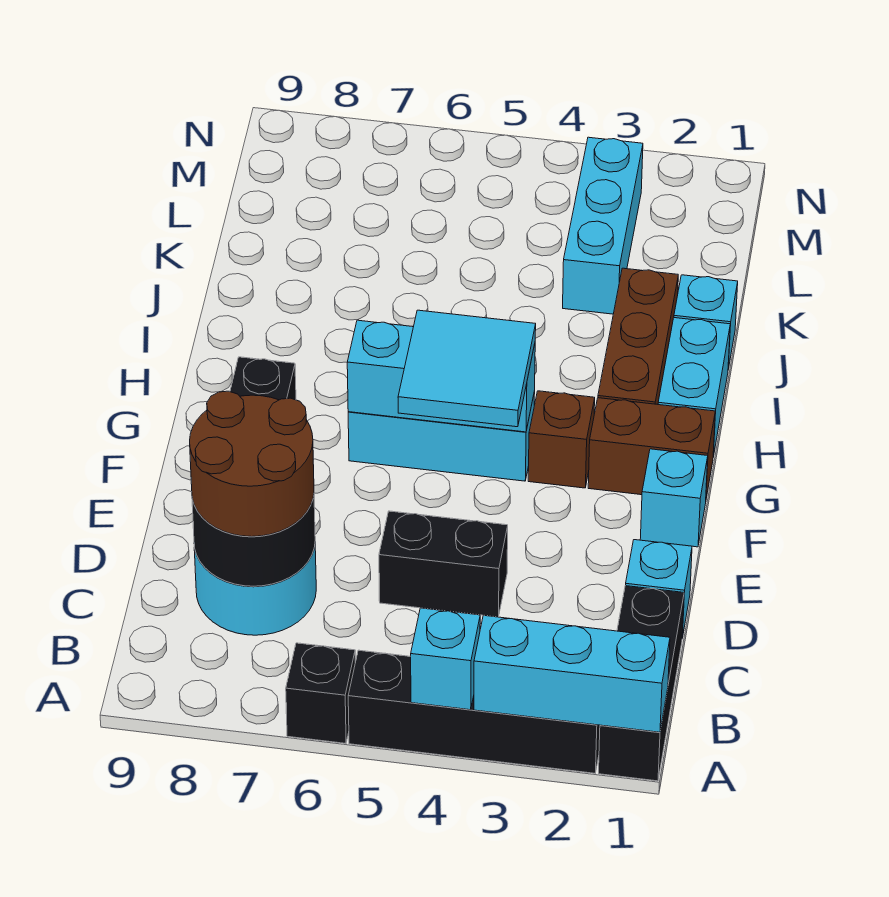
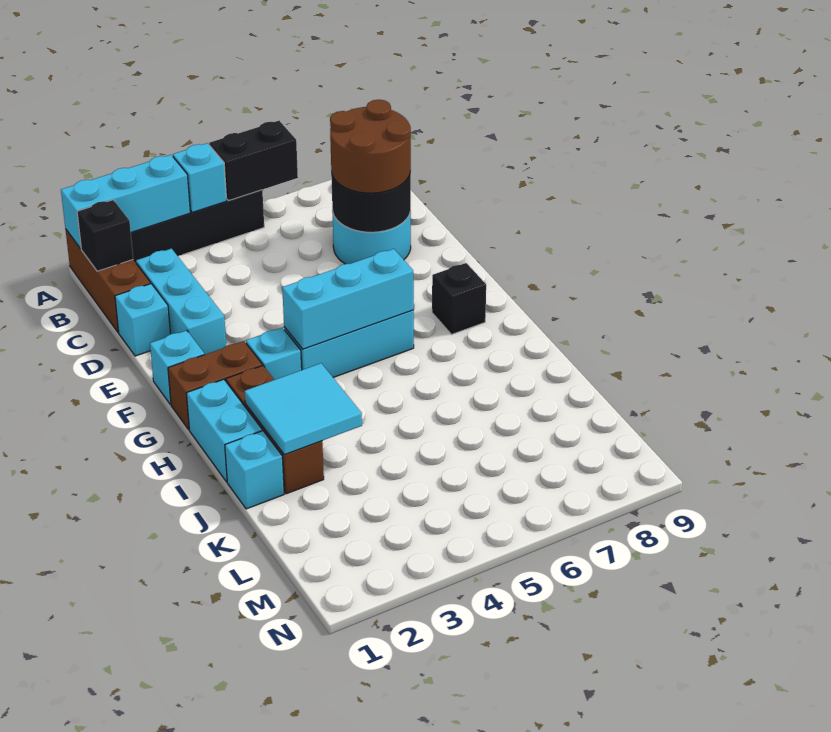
black brick A1:C1 level 1 -> brown brick A1:C1 level 1
black brick A6 level 1 -> black brick B1 level 2
black brick D4:D5 level 1 -> black brick A5:A6 level 2
cyan tile F4:G5 level 3 -> cyan tile I2:J3 level 2
brown brick G3 level 1 -> cyan brick G3 level 1
cyan brick K3:M3 level 1 -> cyan brick C2:E2 level 1

